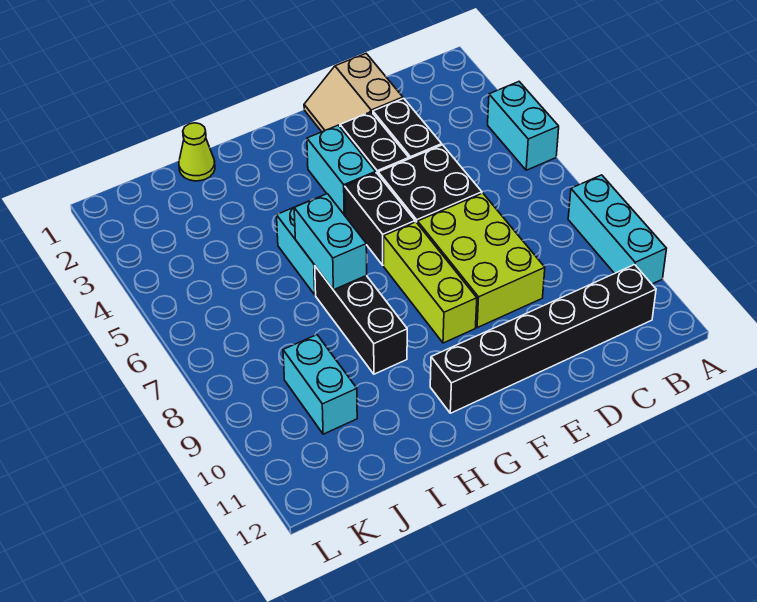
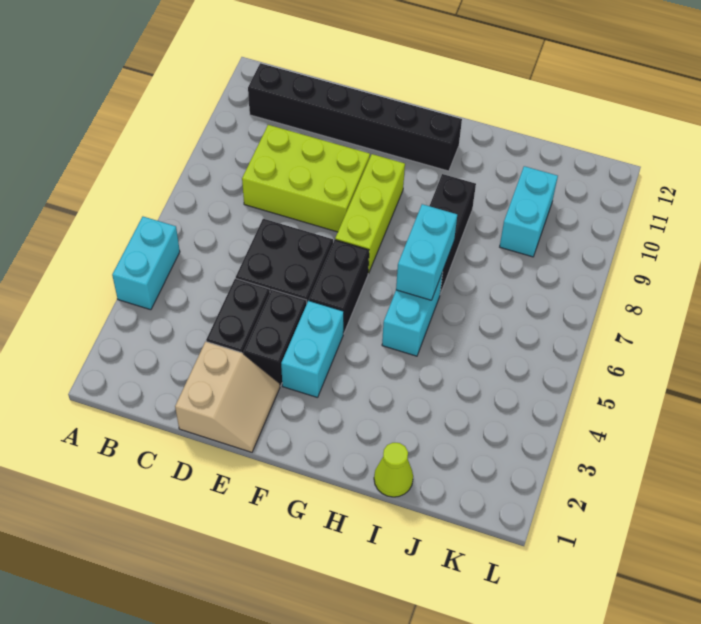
cyan brick A8:A10 level 1 -> none
lime brick D7:E9 level 1 -> lime brick C8:E9 level 1

